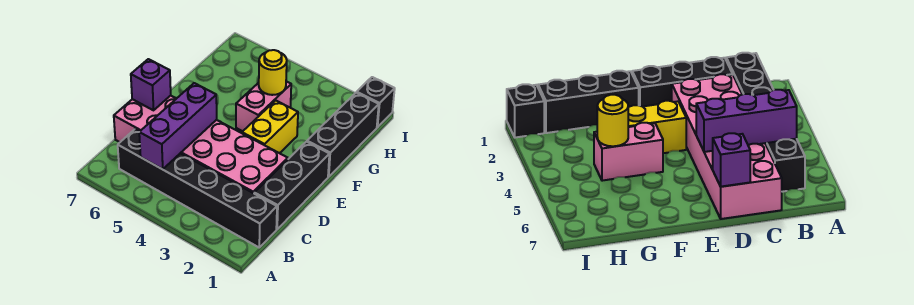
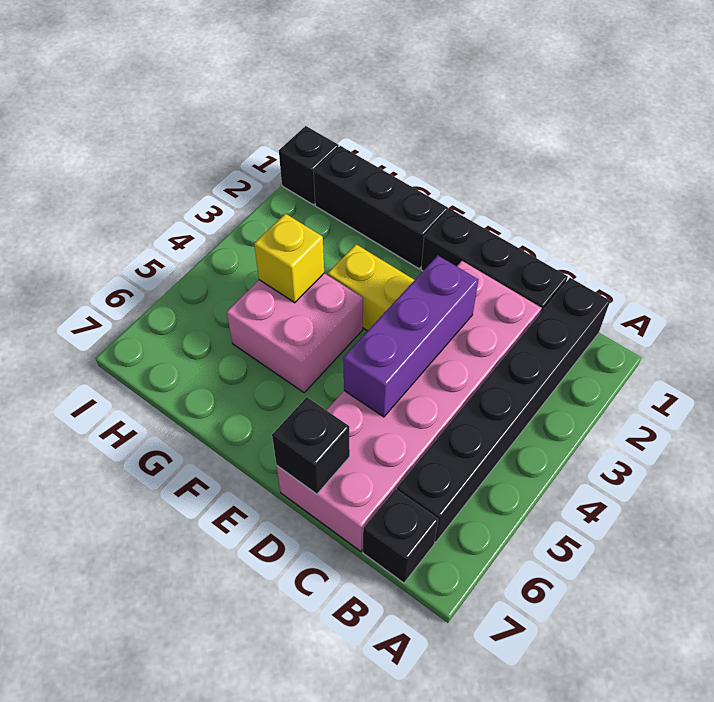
purple brick B5:D5 level 2 -> purple brick D3:D5 level 2
none -> black brick B7 level 1
purple brick D7 level 2 -> black brick D7 level 2
pink brick F4:G4 level 1 -> pink brick F4:G5 level 1
yellow round brick G4 level 2 -> yellow brick G4 level 2

